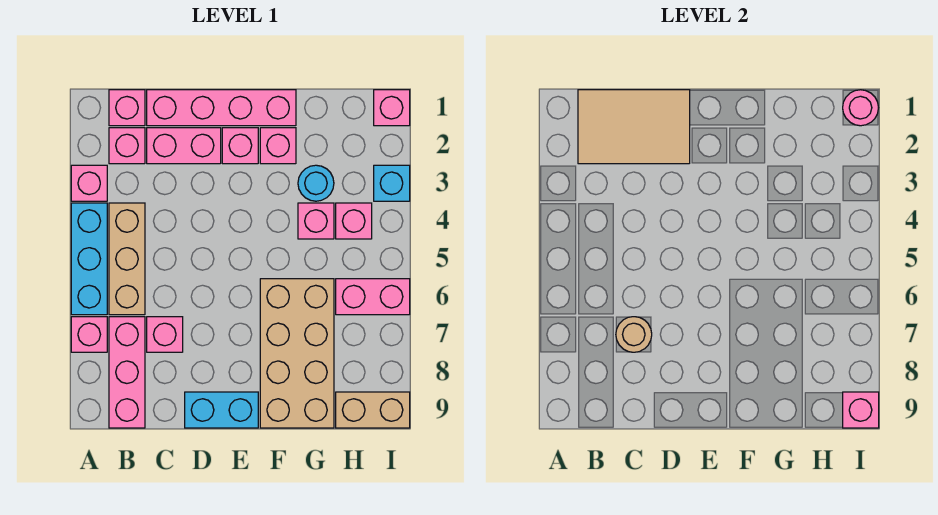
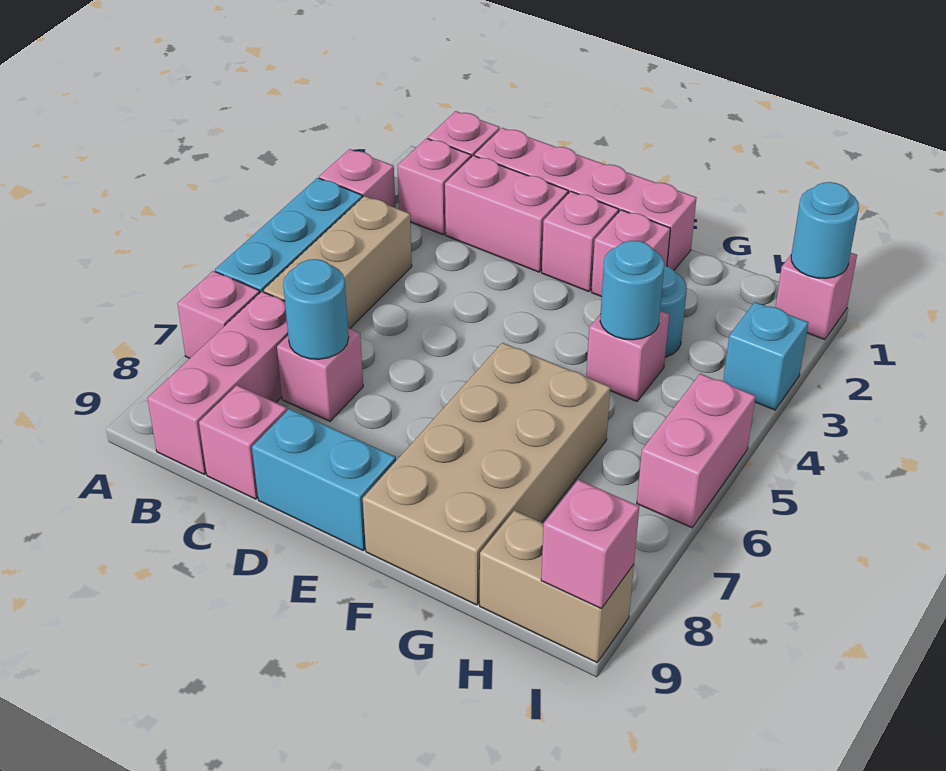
tan tile B1:D2 level 2 -> none
tan round brick C7 level 2 -> cyan round brick C7 level 2
none -> cyan round brick G4 level 2
pink brick H4 level 1 -> pink brick C9 level 1
pink brick H6:I6 level 1 -> pink brick I5:I6 level 1
pink round brick I1 level 2 -> cyan round brick I1 level 2

